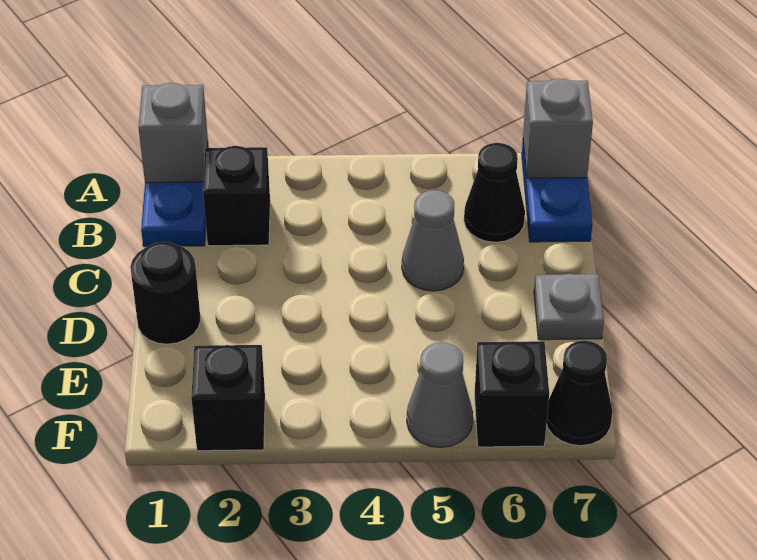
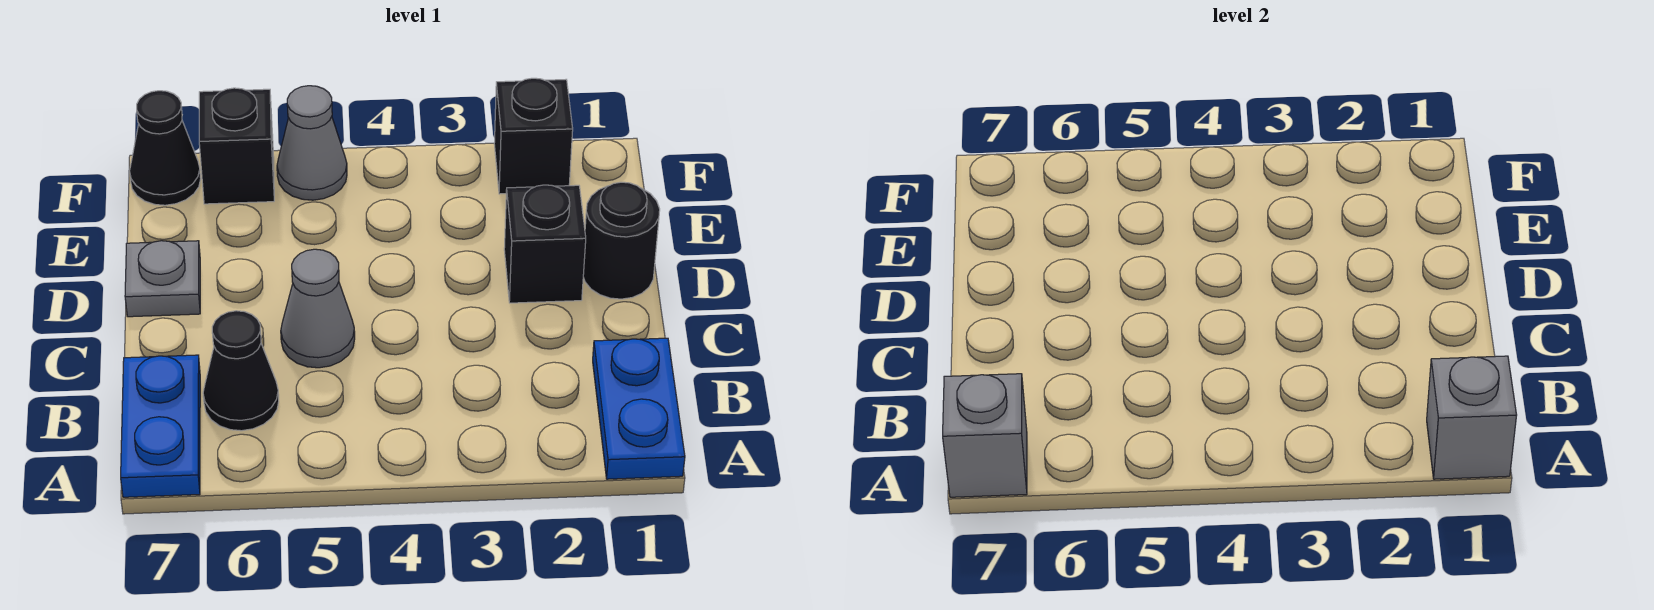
black brick B2 level 1 -> black brick D2 level 1

